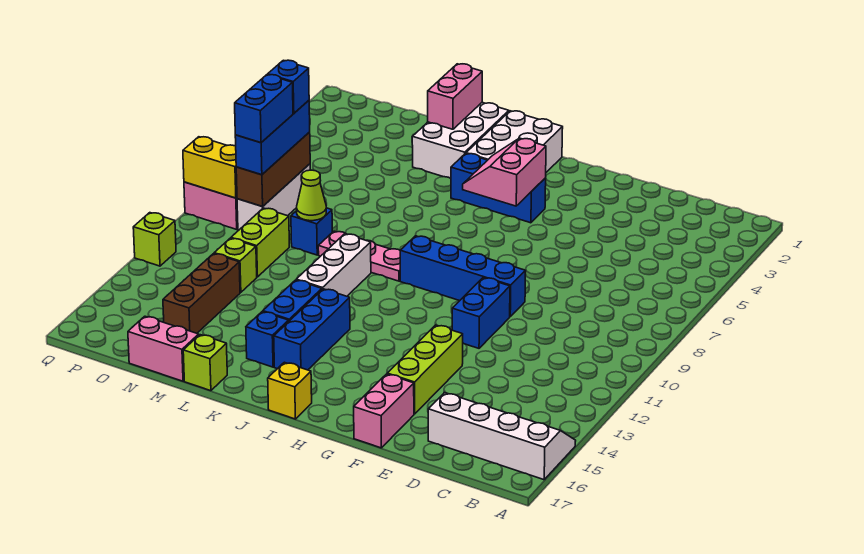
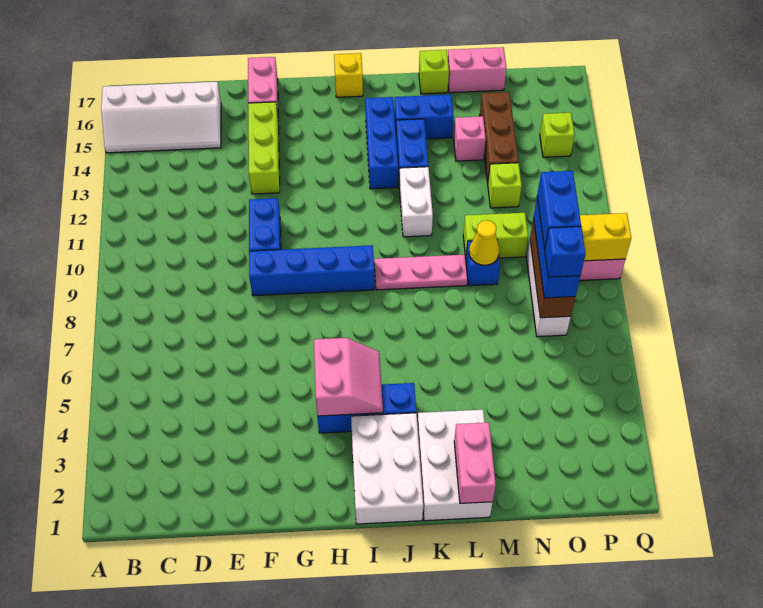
white brick K10:K12 level 1 -> white brick K11:K12 level 1
blue brick K15 level 1 -> blue brick K15:L15 level 1
lime cone M9 level 2 -> yellow cone M9 level 2
none -> pink brick M14 level 1
lime brick N10:N11 level 1 -> lime brick M10:N10 level 1
lime brick Q12 level 1 -> lime brick P14 level 1

